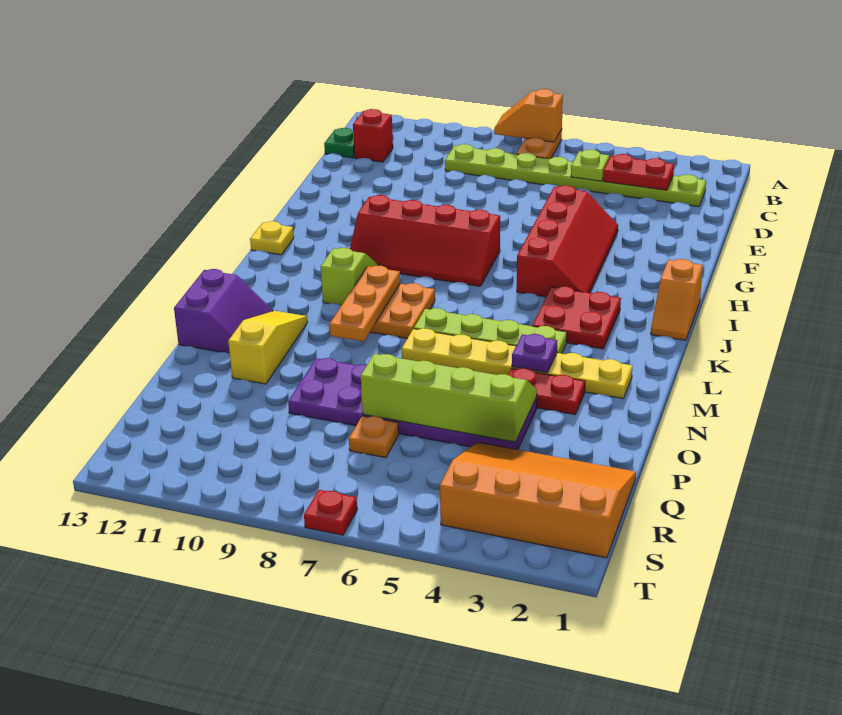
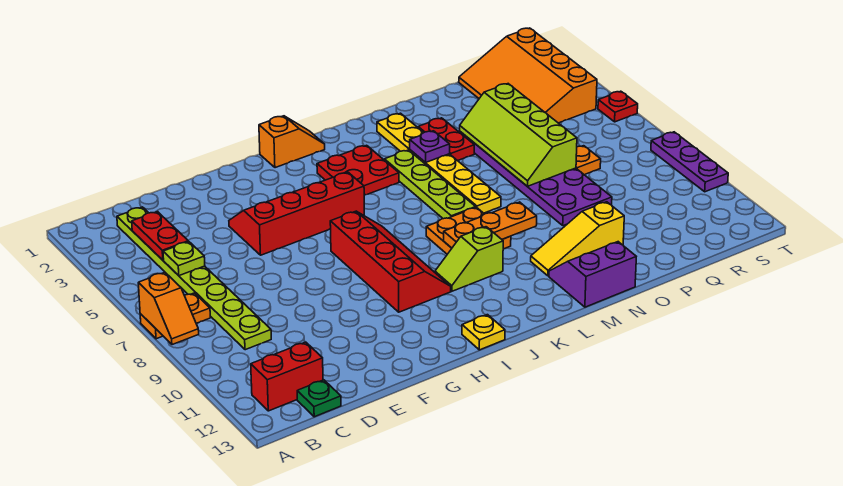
red brick C12 level 1 -> red brick B12:C12 level 1
red plate T7 level 1 -> red plate T5 level 1
none -> purple plate T8:T10 level 1

